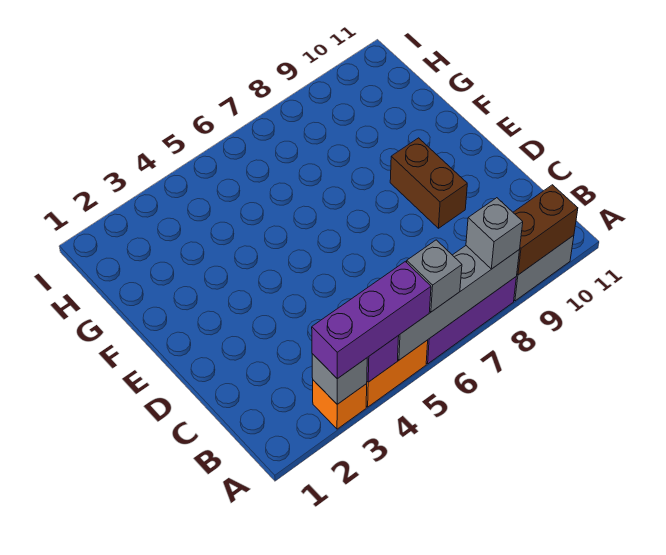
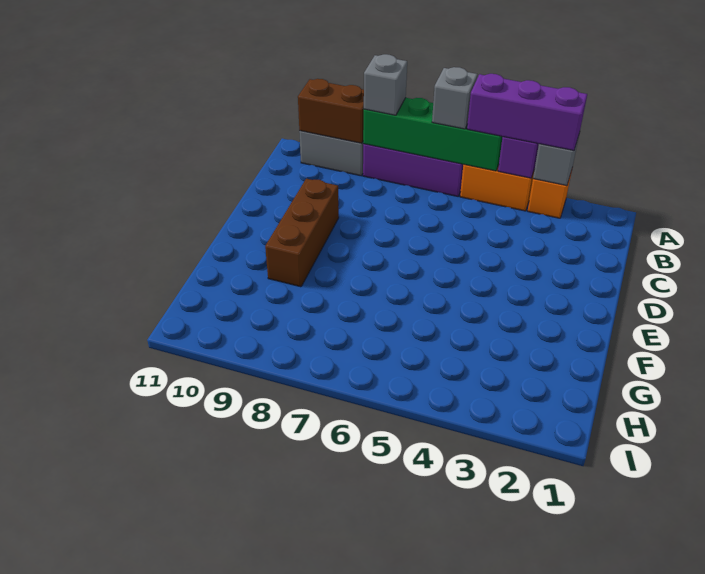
grey brick A5:A8 level 2 -> green brick A5:A8 level 2
brown brick D9:E9 level 1 -> brown brick D9:F9 level 1

